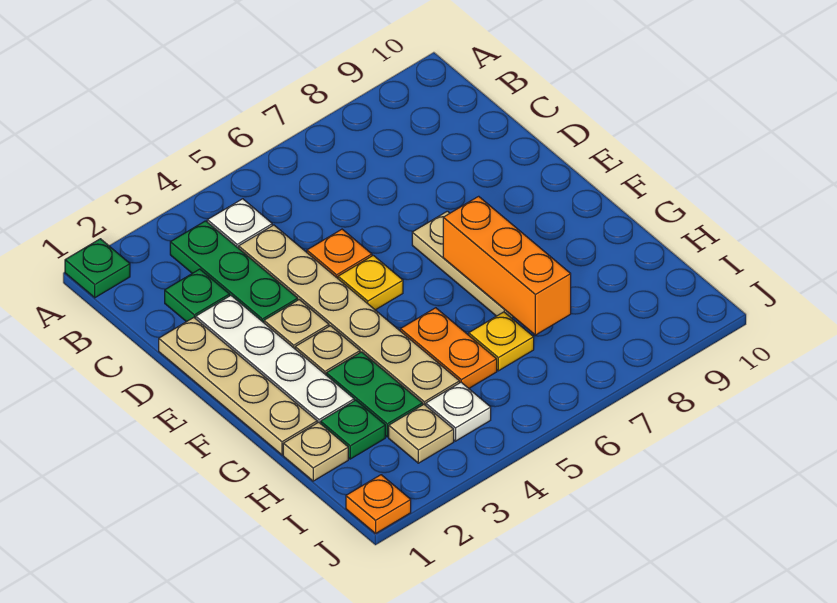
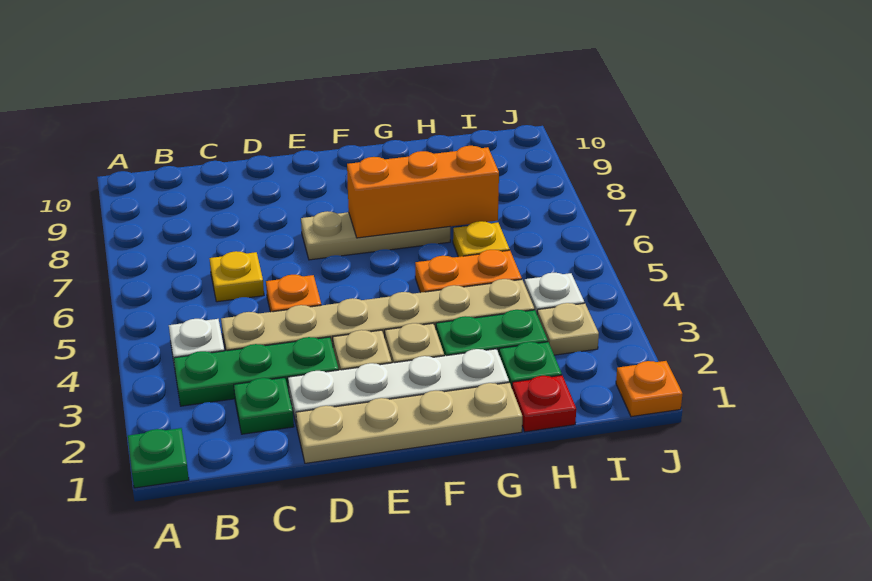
yellow plate E5 level 1 -> yellow plate C6 level 1
tan plate H1 level 1 -> red plate H1 level 1

